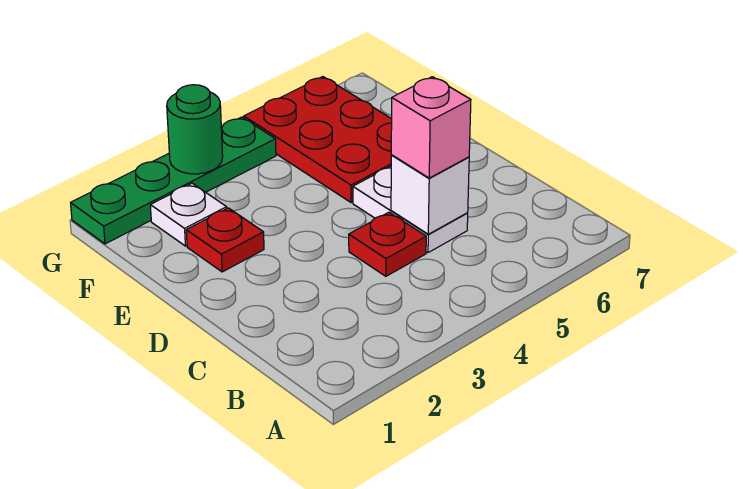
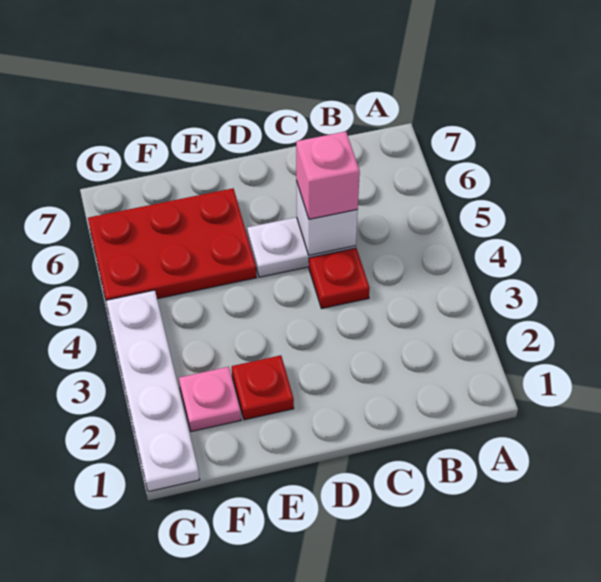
white plate F2 level 1 -> pink plate F2 level 1
green plate G1:G4 level 1 -> white plate G1:G4 level 1
green round brick G3 level 2 -> none

